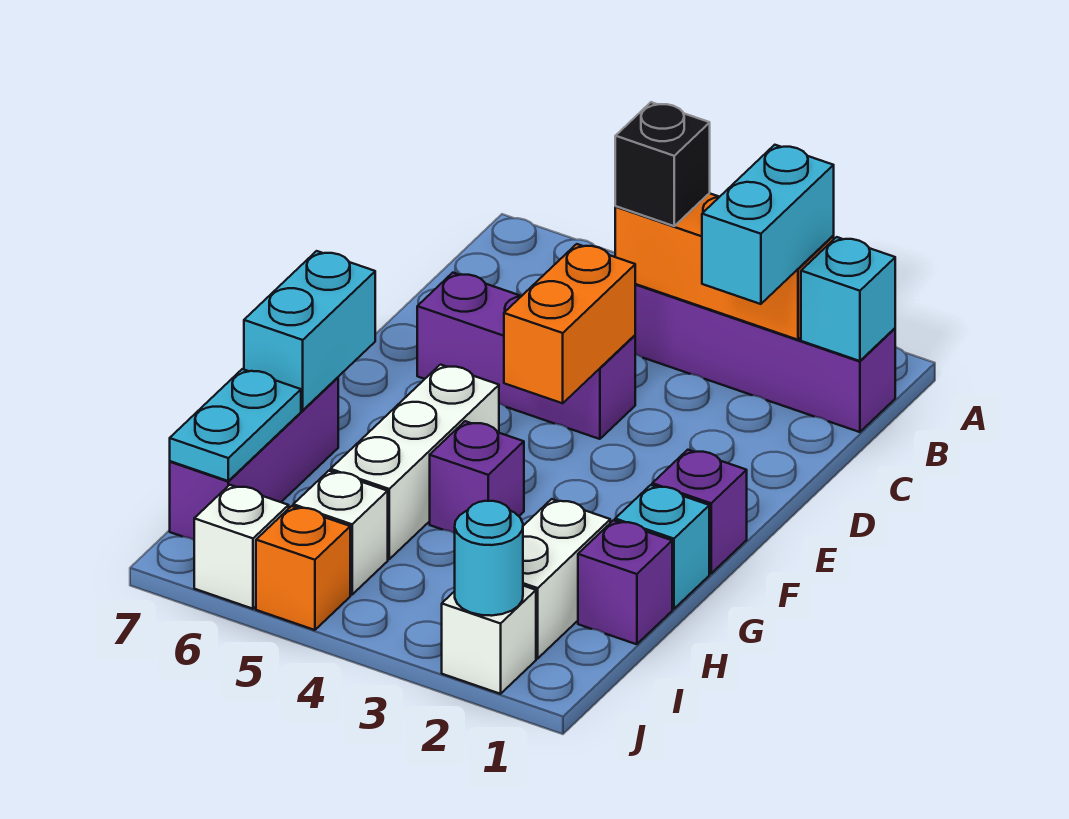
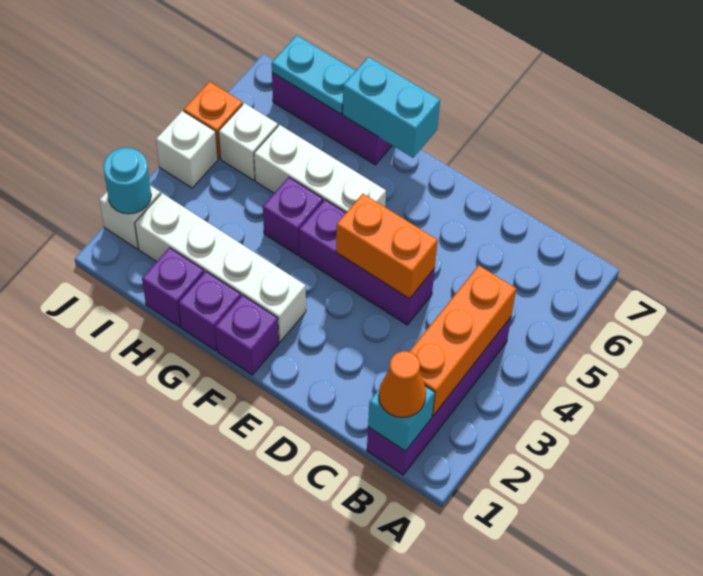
none -> orange cone B1 level 3
cyan brick B2:C2 level 3 -> none
black brick B4 level 3 -> none
purple brick D4:D6 level 1 -> purple brick D4:F4 level 1
cyan brick G1 level 1 -> purple brick G1 level 1
white brick H2:I2 level 1 -> white brick F2:I2 level 1
white brick J6 level 1 -> white brick J4 level 1

